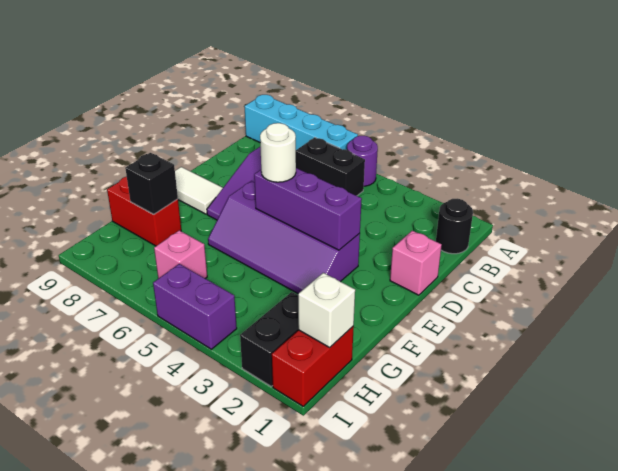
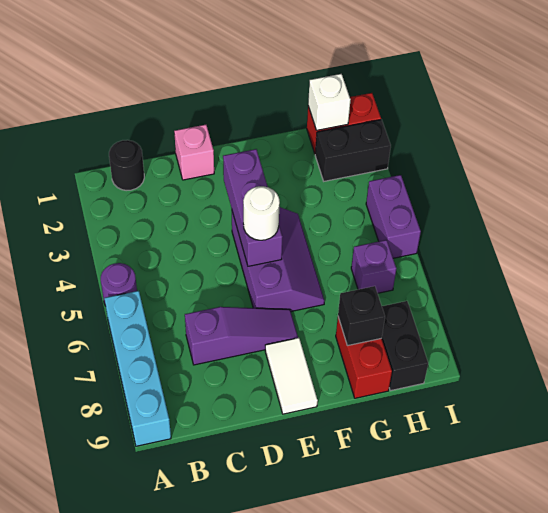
black brick B5:B6 level 1 -> black brick H8:H9 level 1
purple slope E3:F6 level 1 top E -> purple slope E4:F6 level 1 top E
pink brick H6 level 1 -> purple brick H6 level 1

